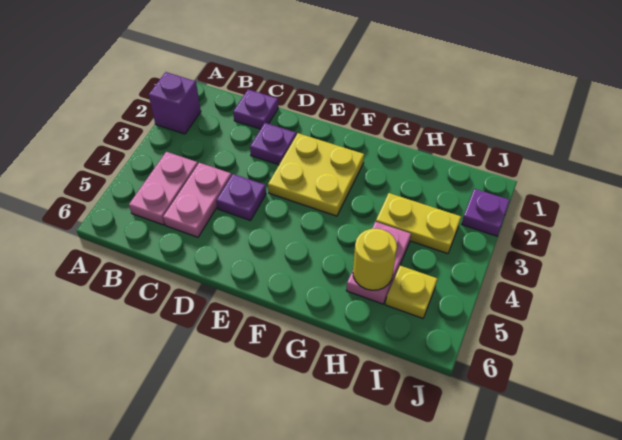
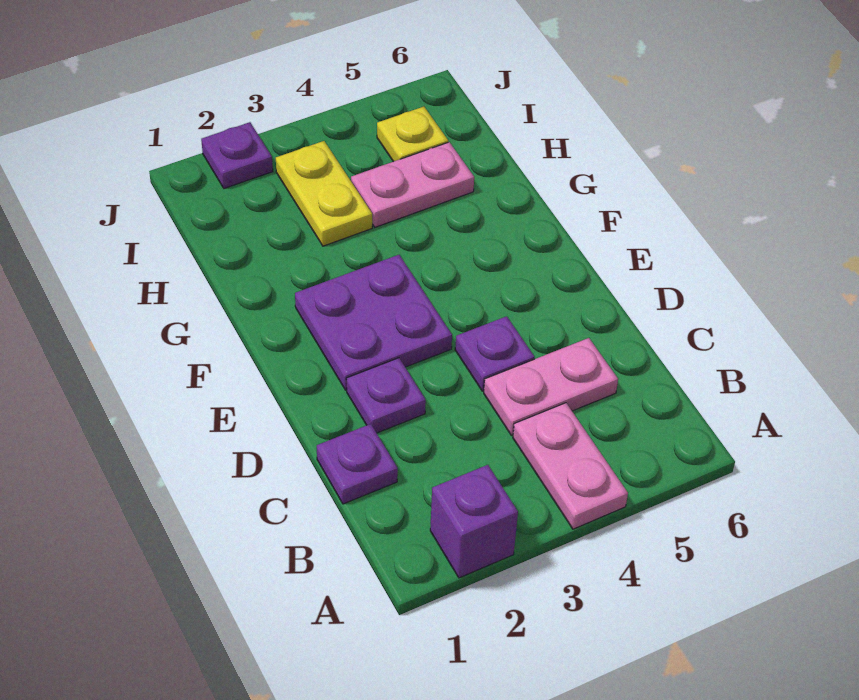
pink plate B4:B5 level 1 -> pink plate A4:B4 level 1
yellow plate E2:F3 level 1 -> purple plate E2:F3 level 1
yellow round brick H5 level 2 -> none

